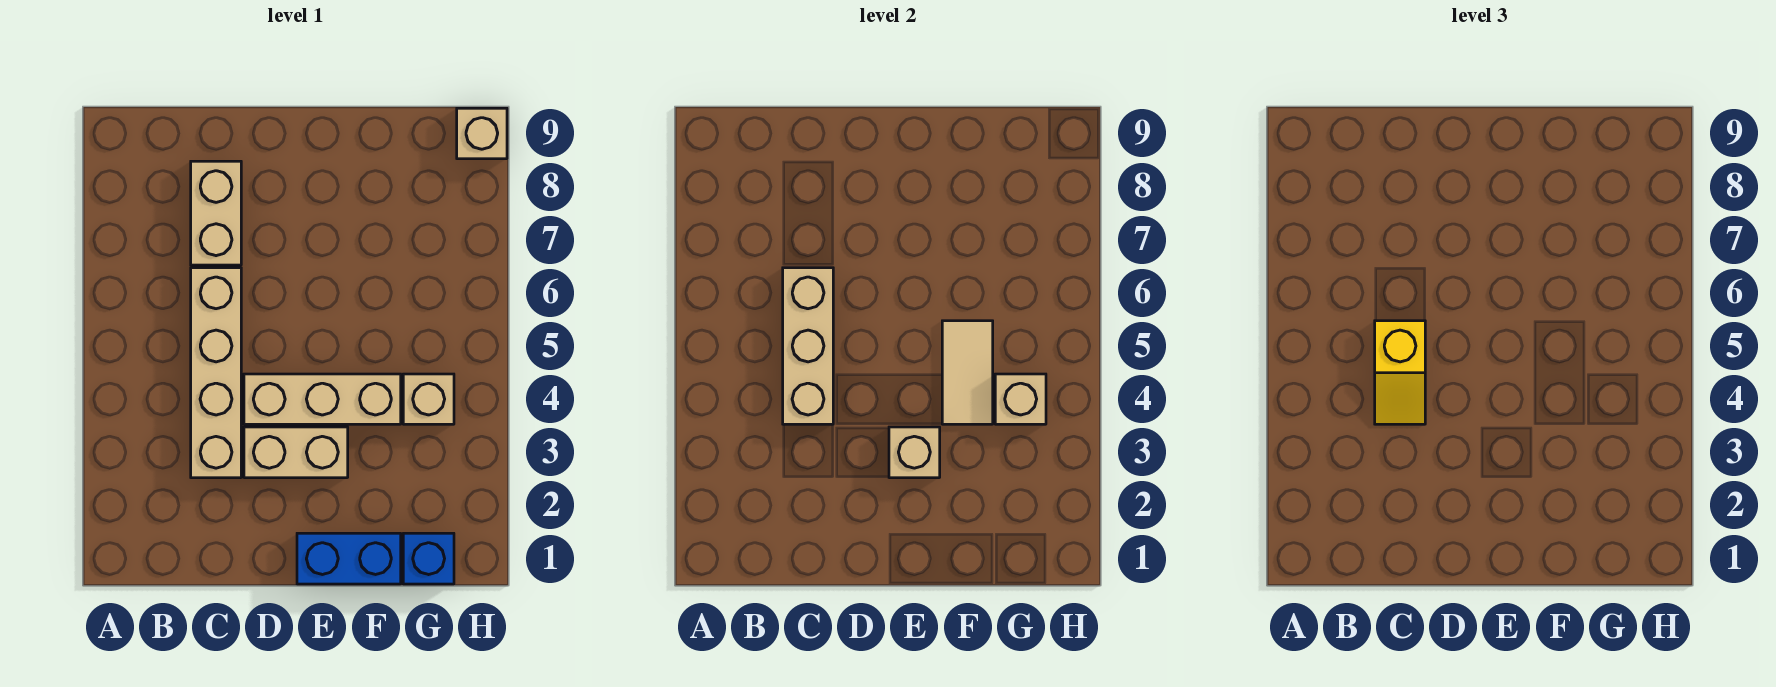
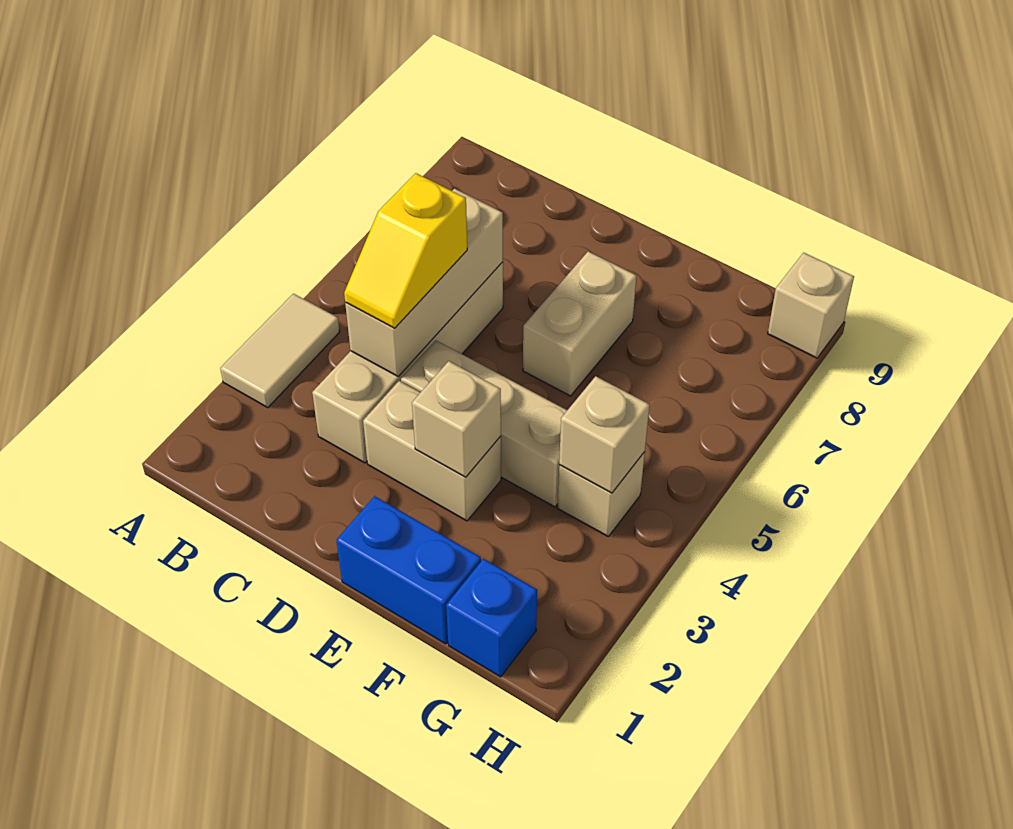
tan brick C7:C8 level 1 -> tan brick E6:E7 level 1
tan tile F4:F5 level 2 -> tan tile A3:A4 level 1

